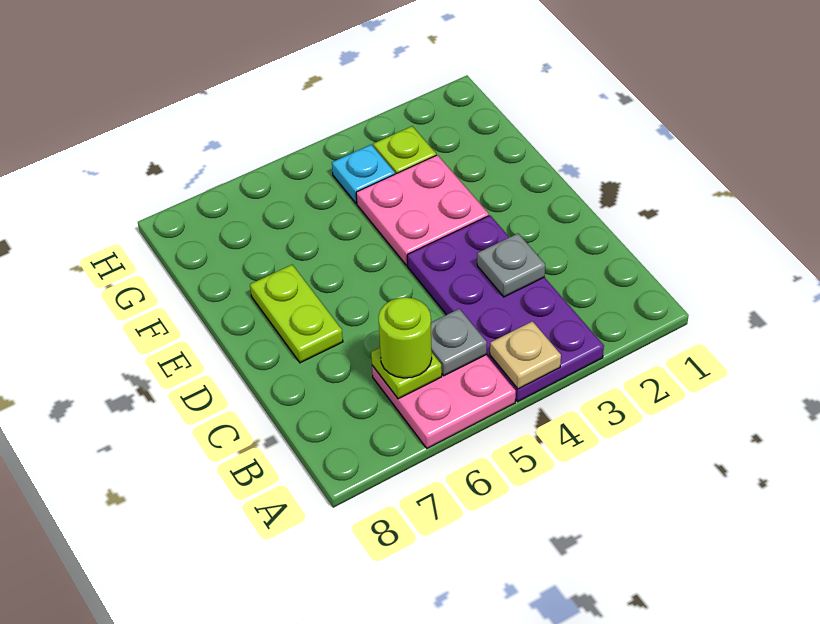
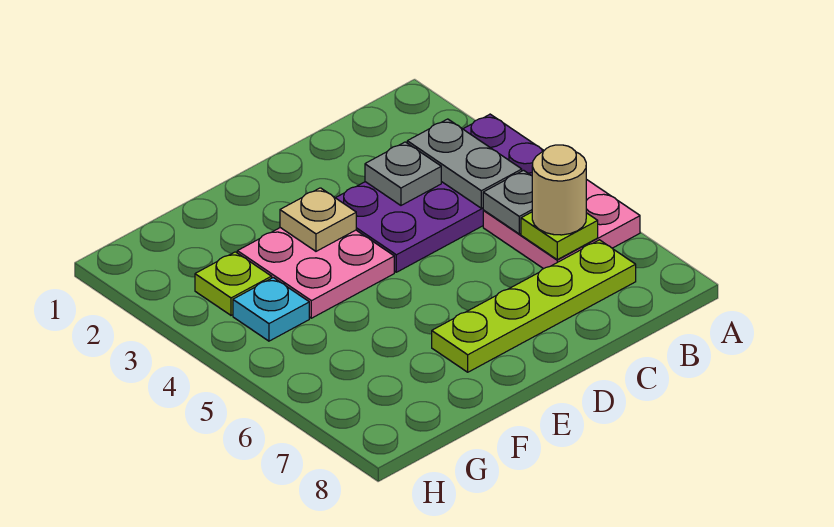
tan plate A4 level 2 -> tan plate E3 level 2
none -> grey plate B3:B4 level 2
lime round brick B6 level 3 -> tan round brick B6 level 3
lime plate D7:E7 level 1 -> lime plate B7:E7 level 1

